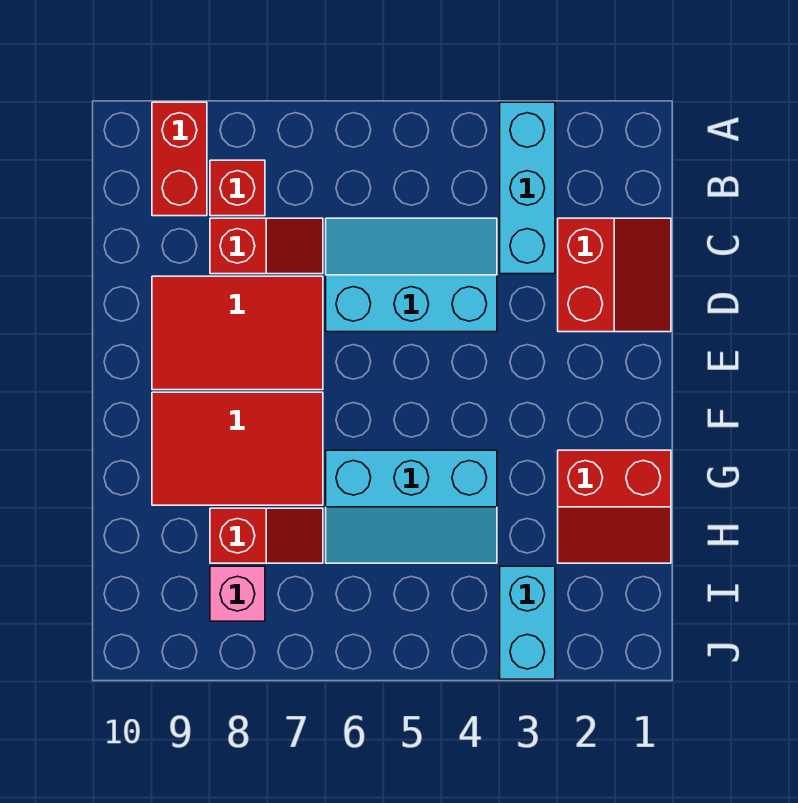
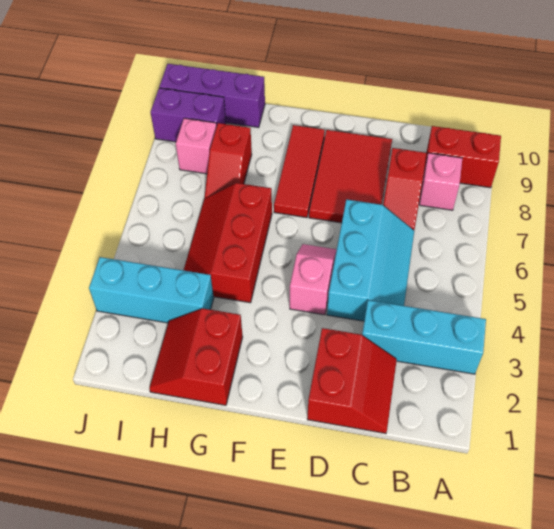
red brick B8 level 1 -> pink brick B8 level 1
red slope C1:D2 level 1 top 2 -> red slope C1:D2 level 1 top D
none -> pink slope E4:E5 level 1 top 4
red tile F7:G9 level 1 -> red tile F7:F9 level 1
cyan slope G4:H6 level 1 top G -> red slope G4:H6 level 1 top G
none -> purple brick H10:J10 level 1
cyan brick I3:J3 level 1 -> cyan brick H3:J3 level 1
none -> purple brick I9:J9 level 1

